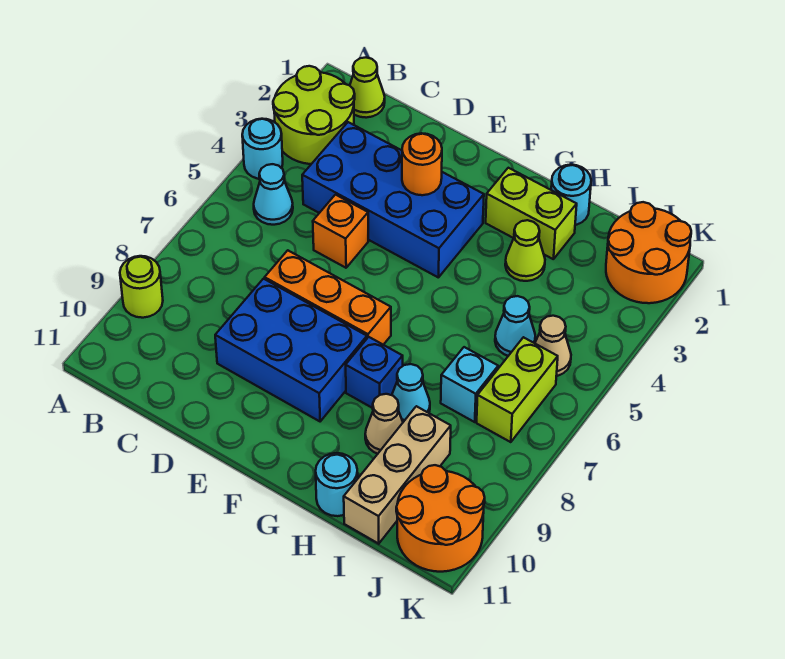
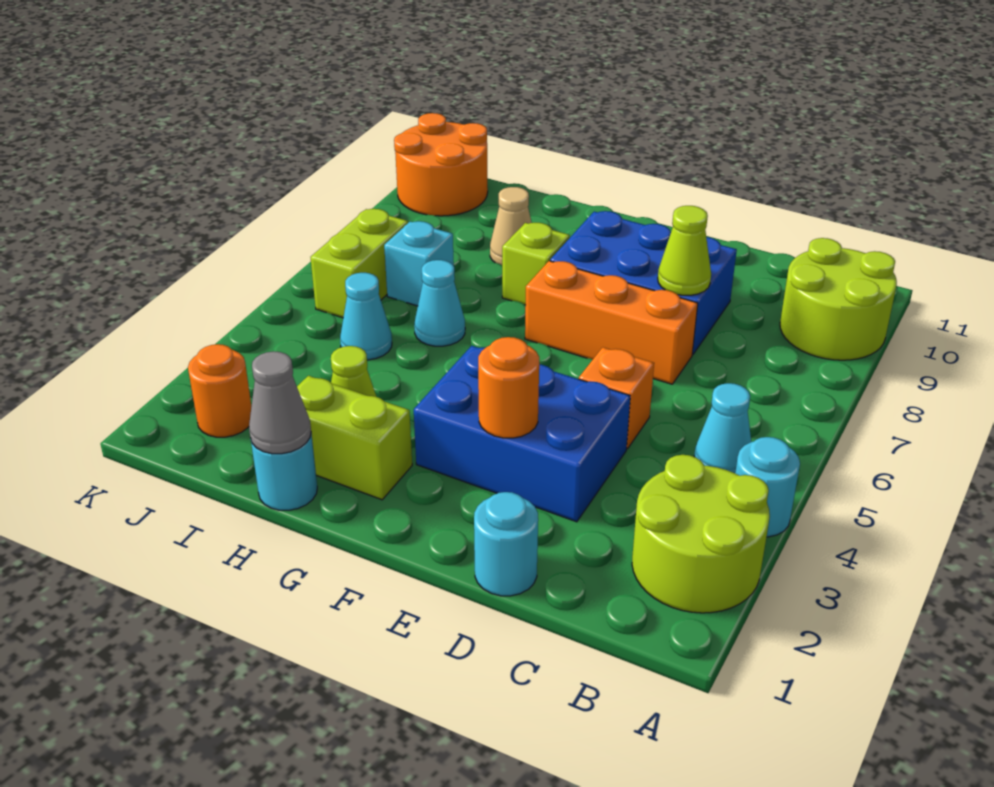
lime round brick A9 level 1 -> lime round brick A9:B10 level 1
lime cone B1 level 1 -> lime cone D8 level 2
blue brick C3:F4 level 1 -> blue brick D3:F4 level 1
blue brick G8 level 1 -> lime brick G8 level 1
none -> grey cone H1 level 2
cyan cone H8 level 1 -> cyan cone H6 level 1
cyan round brick H11 level 1 -> cyan round brick D1 level 1
tan brick I9:I11 level 1 -> none
orange round brick J1:K2 level 1 -> orange round brick J2 level 1
tan cone J5 level 1 -> none

